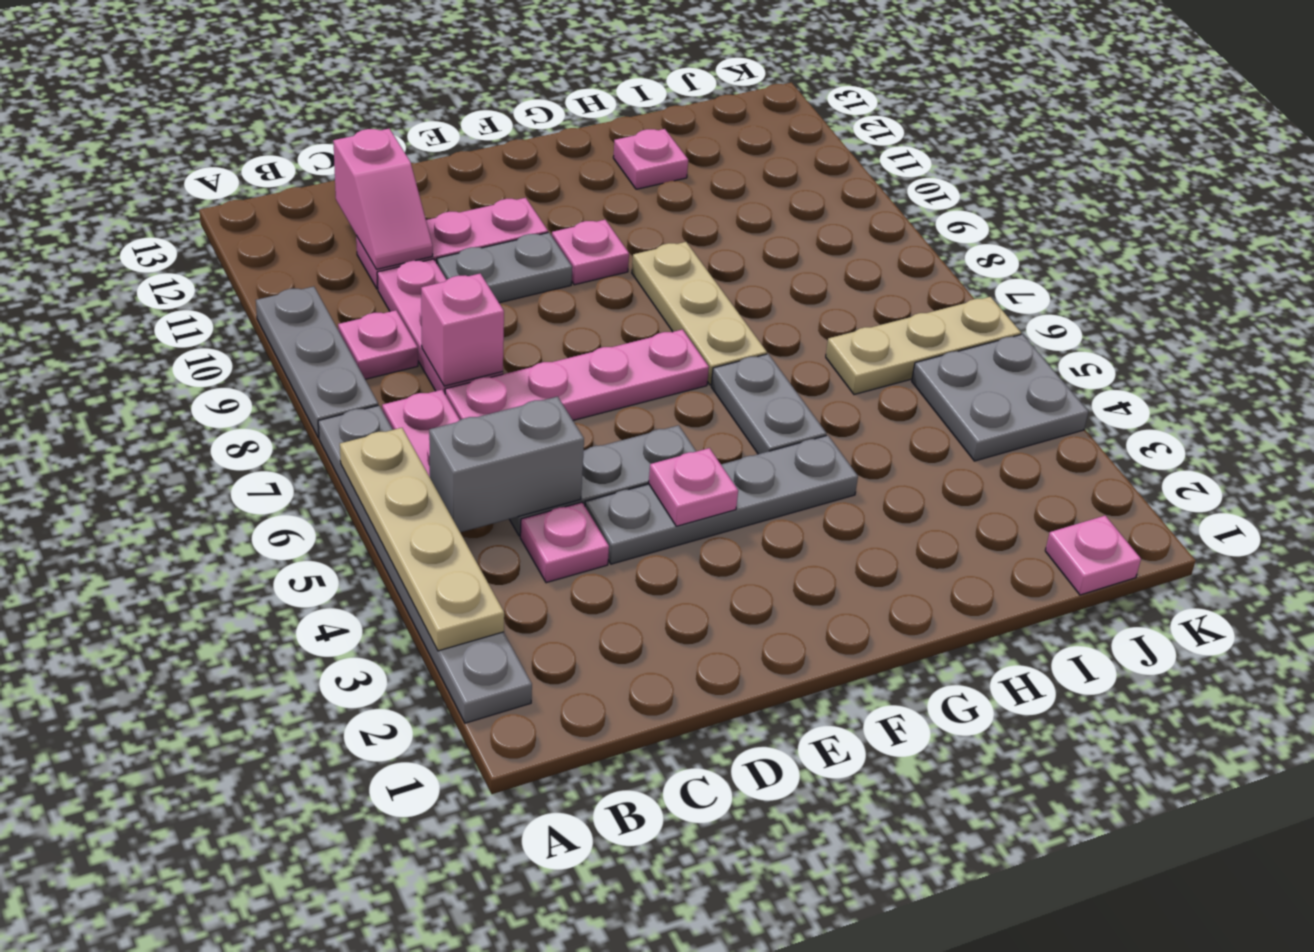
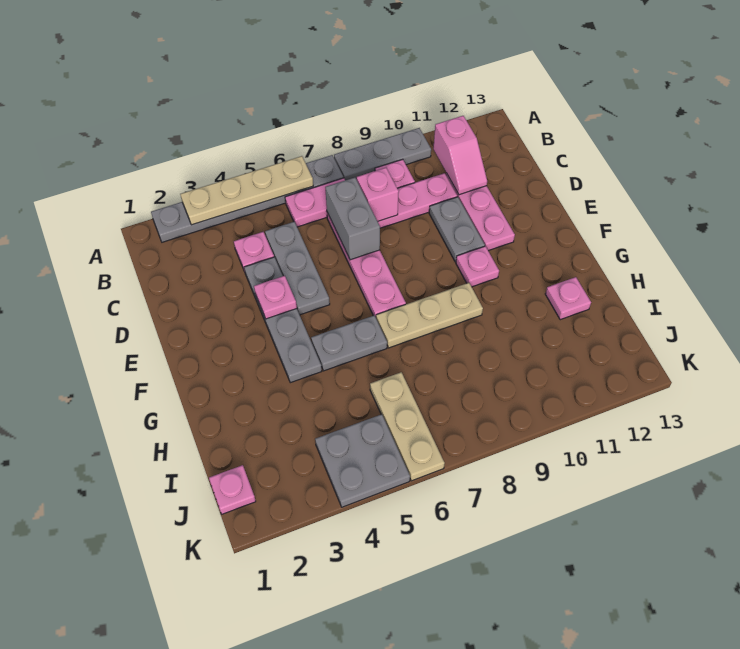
grey brick B5:C5 level 2 -> grey brick C7:D7 level 2
pink slope C11:C12 level 2 top 12 -> pink slope B11:C11 level 2 top B

